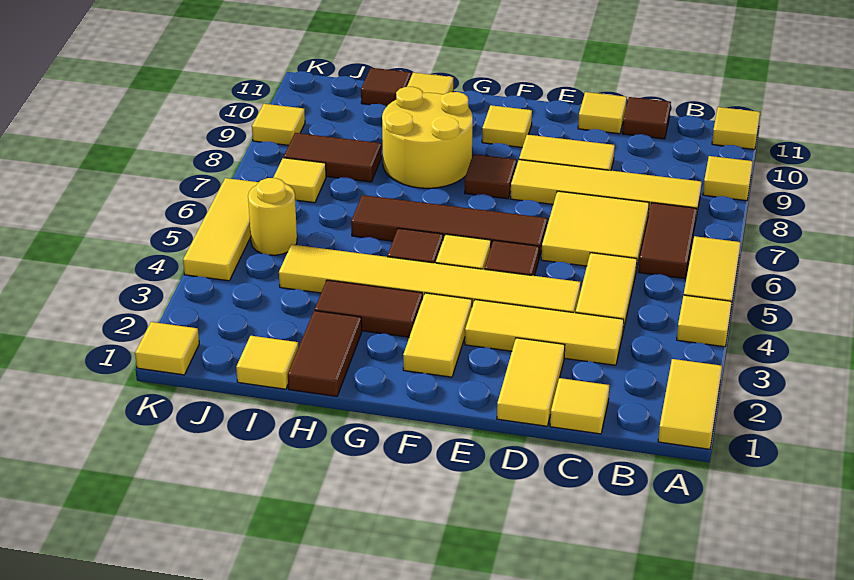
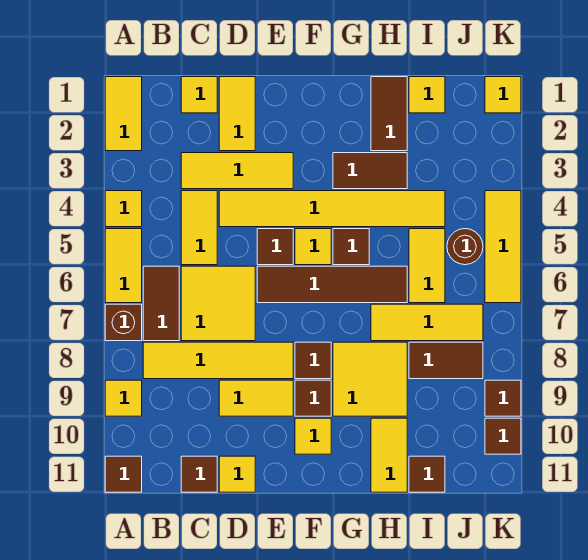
none -> brown brick A7 level 1
yellow tile A11 level 1 -> brown tile A11 level 1
yellow tile F2:F3 level 1 -> yellow tile I5:I6 level 1
none -> brown tile F9 level 1
yellow round brick G8:H9 level 1 -> yellow tile G8:H9 level 1
yellow round brick J5 level 1 -> brown round brick J5 level 1
yellow tile J7 level 1 -> yellow tile H7:J7 level 1
yellow tile K9 level 1 -> brown tile K9 level 1
none -> brown tile K10 level 1

